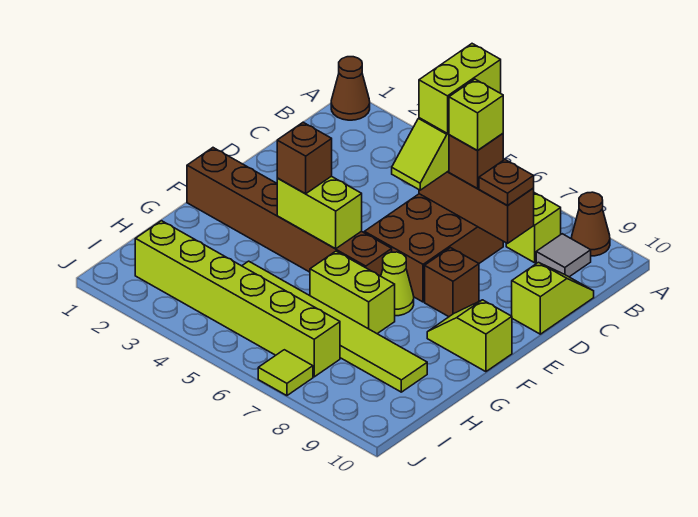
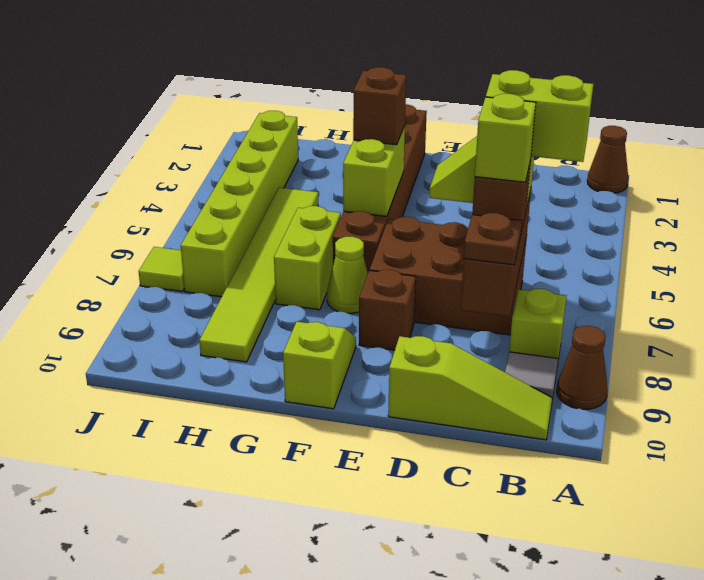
lime slope C10:D10 level 1 top D -> lime slope B10:D10 level 1 top D

